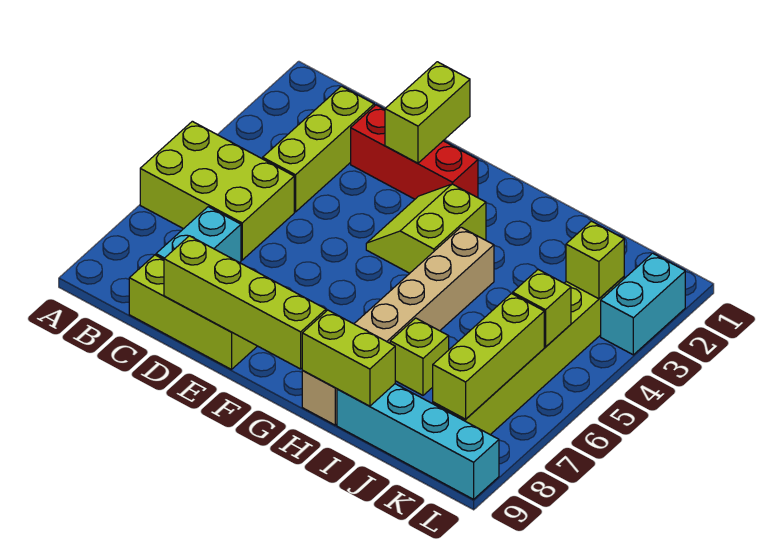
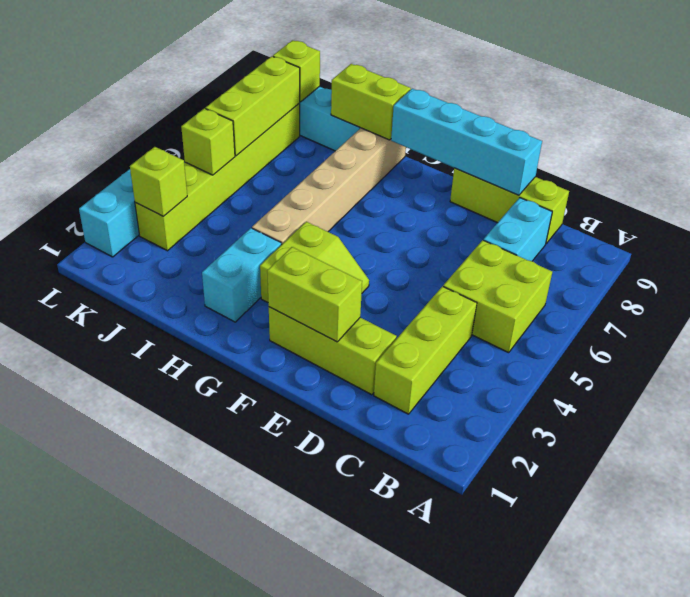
lime brick A5:C6 level 1 -> lime brick B5:C6 level 1
red brick D2:F2 level 1 -> lime brick D2:F2 level 1
lime brick D9:G9 level 2 -> cyan brick D9:G9 level 2
lime brick E1:E2 level 2 -> lime brick E2:F2 level 2
none -> cyan brick H2:H3 level 1
lime brick I7 level 1 -> lime brick K9 level 2

